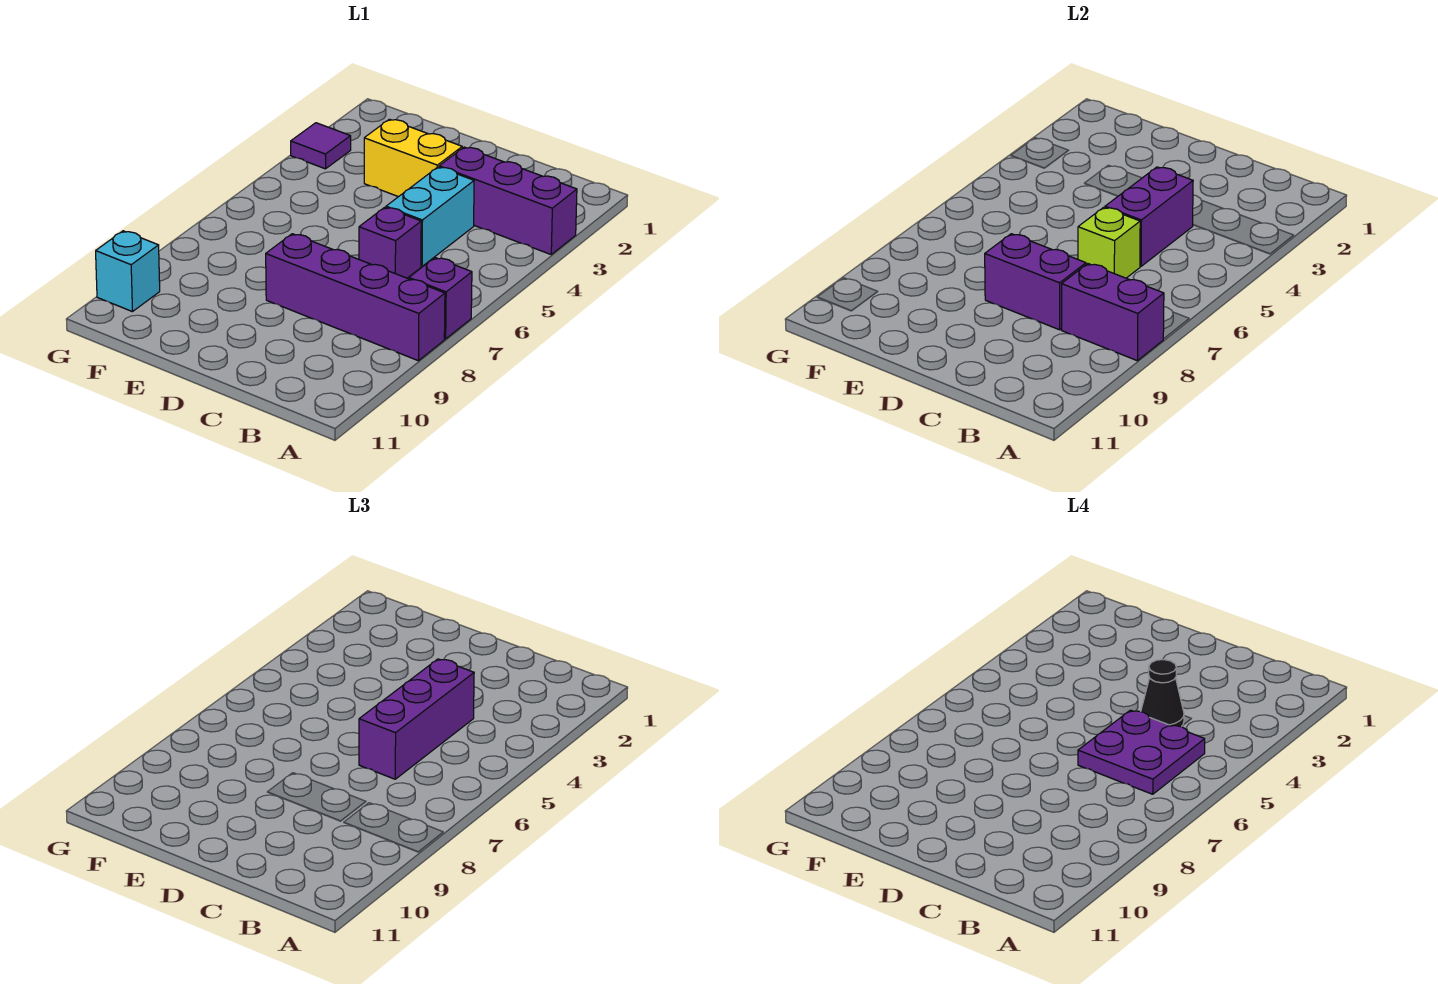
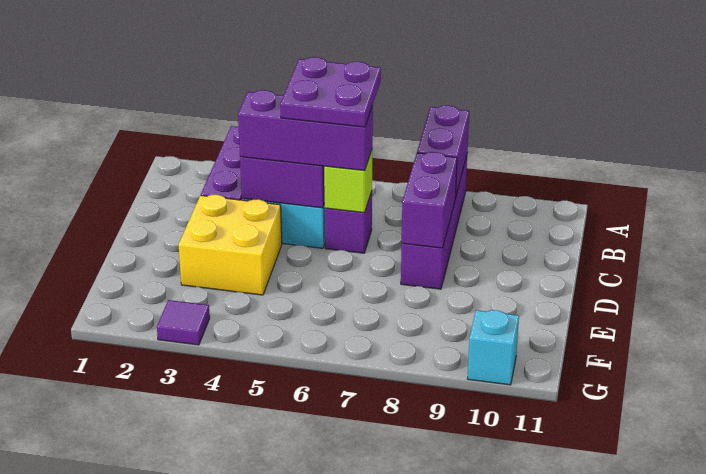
purple brick A7 level 1 -> none
black cone C4 level 4 -> none
yellow brick D3:E3 level 1 -> yellow brick D3:E4 level 1

